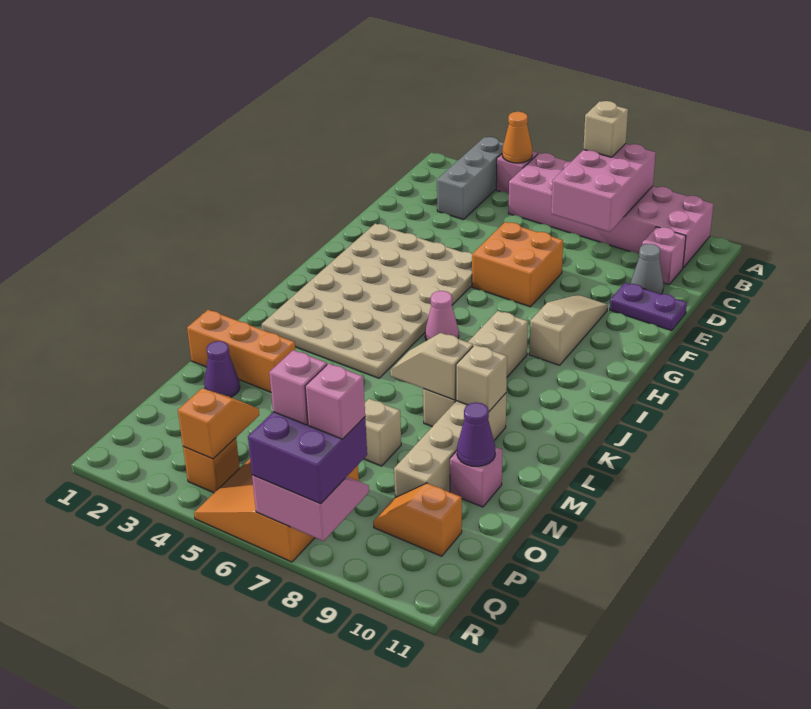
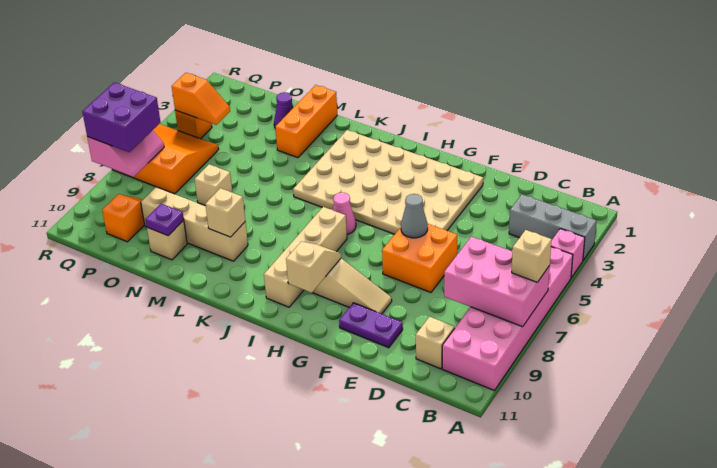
orange cone A4 level 2 -> none
pink brick C10 level 1 -> tan brick C10 level 1
grey cone D10 level 1 -> grey cone F6 level 2
purple plate E10:E11 level 1 -> purple plate E10:F10 level 1
tan brick I8:L8 level 1 -> tan brick I7:I10 level 1
tan slope L7:L8 level 2 top 8 -> tan slope H9:H10 level 2 top 10
pink brick N10 level 1 -> tan brick N10 level 1
purple cone N10 level 2 -> purple plate N10 level 2
pink brick Q7 level 4 -> none
pink brick Q8 level 4 -> none

